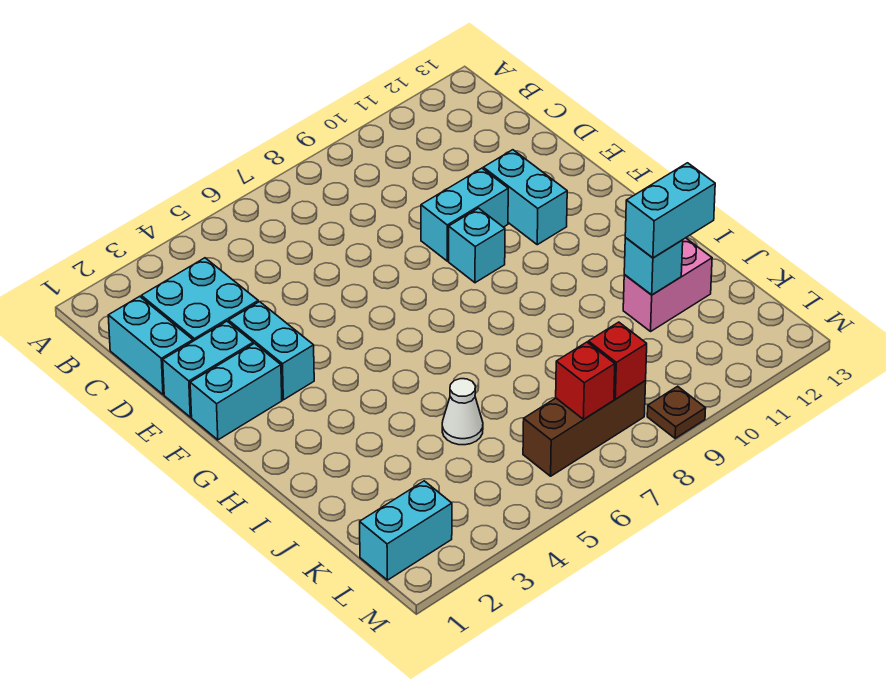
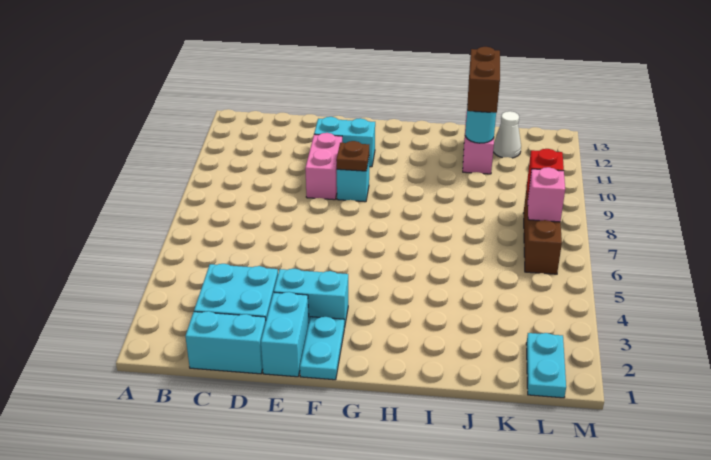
cyan brick E9:E10 level 1 -> pink brick E9:E10 level 1
cyan brick F1:F2 level 1 -> cyan plate F1:F2 level 1
white cone J5 level 1 -> white cone K12 level 1
cyan brick J11 level 2 -> cyan round brick J11 level 2
cyan brick J11:J12 level 3 -> brown brick J11:J12 level 3
cyan brick L1:L2 level 1 -> cyan plate L1:L2 level 1
red brick L7 level 2 -> pink brick L7 level 2
brown plate M9 level 1 -> brown plate F9 level 2

